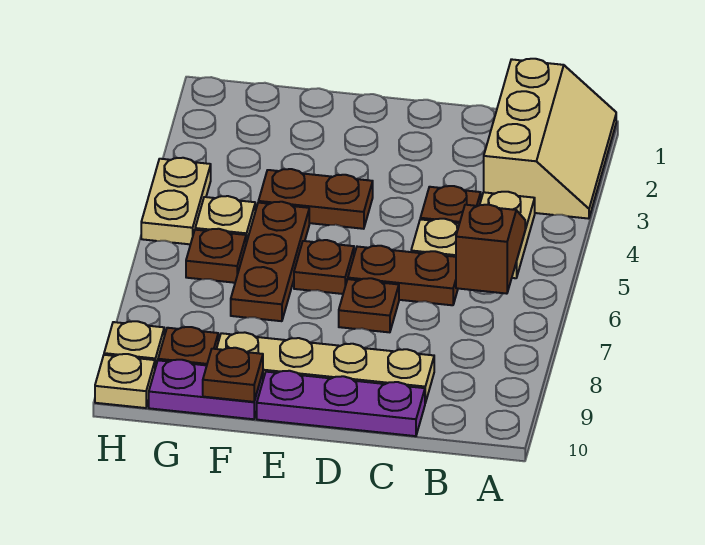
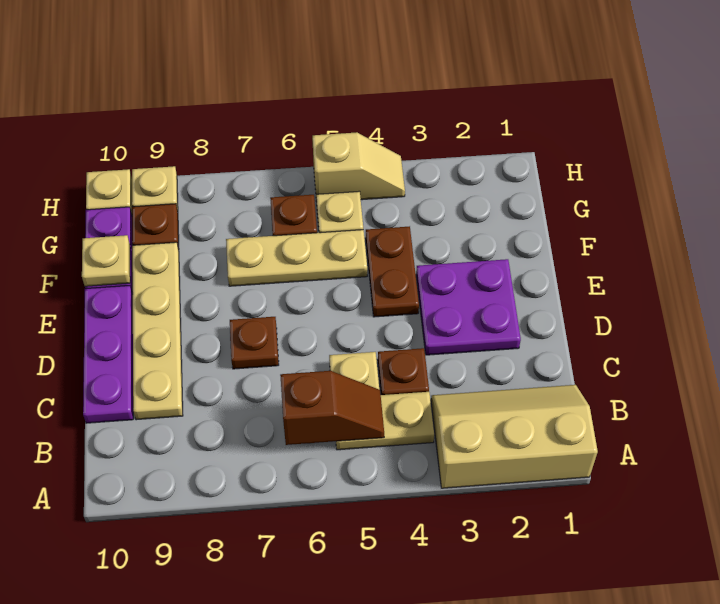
tan slope A1:B3 level 1 top B -> tan slope A1:B3 level 1 top A
brown plate C6:D6 level 1 -> none
none -> purple plate D2:E3 level 1
brown plate E6 level 1 -> none
brown plate F5:F7 level 1 -> tan plate F5:F7 level 1
brown plate F10 level 2 -> tan plate F10 level 2
tan plate H4:H5 level 1 -> tan slope H4:H5 level 1 top 5

